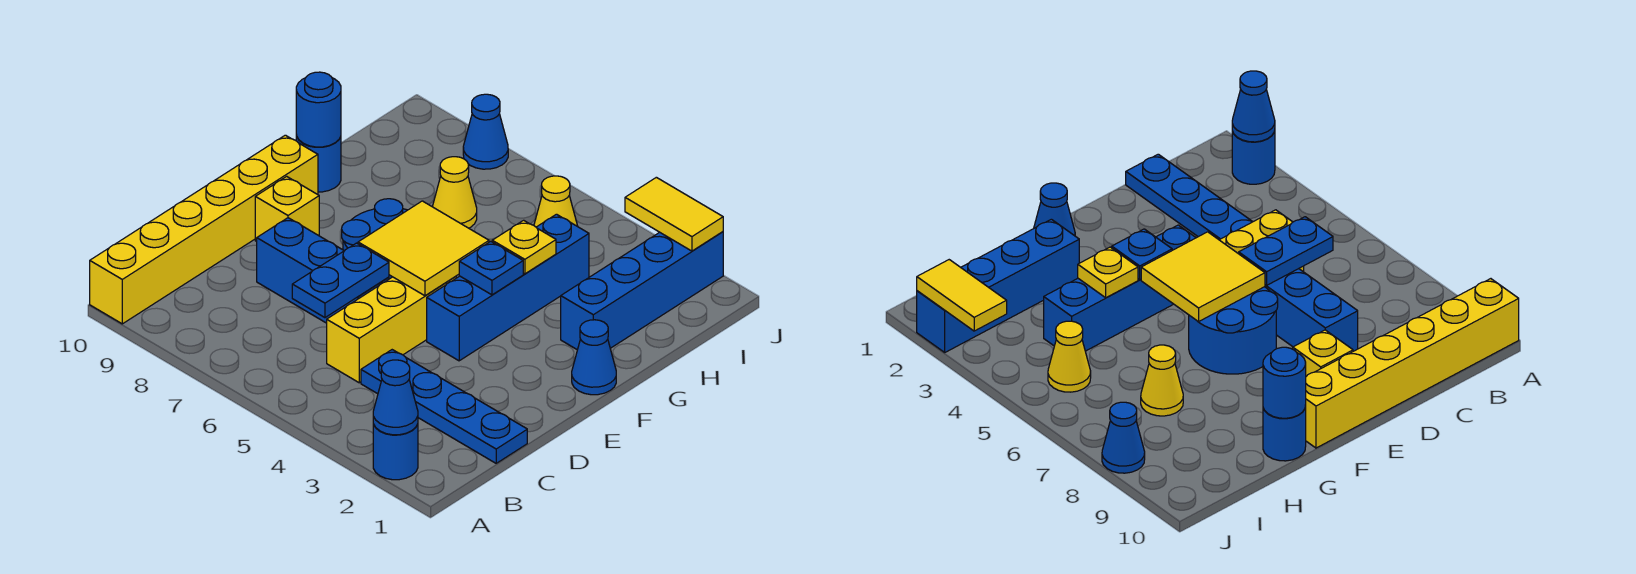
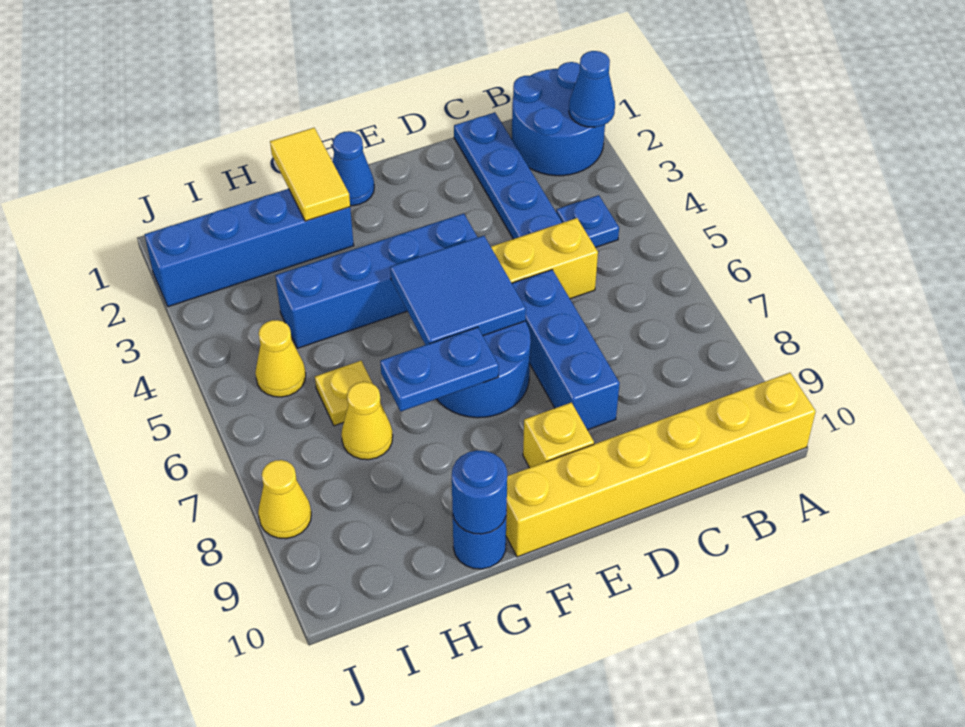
blue round brick A2 level 1 -> blue round brick A1:B2 level 1
blue plate C6:D6 level 2 -> blue plate F7:G7 level 2
yellow tile E5:F6 level 2 -> blue tile E5:F6 level 2
blue plate F4 level 2 -> blue plate B4 level 1
yellow plate G4 level 2 -> yellow plate H6 level 1
yellow tile J2:J3 level 2 -> yellow tile G1:G2 level 2
blue cone J8 level 1 -> yellow cone J8 level 1

